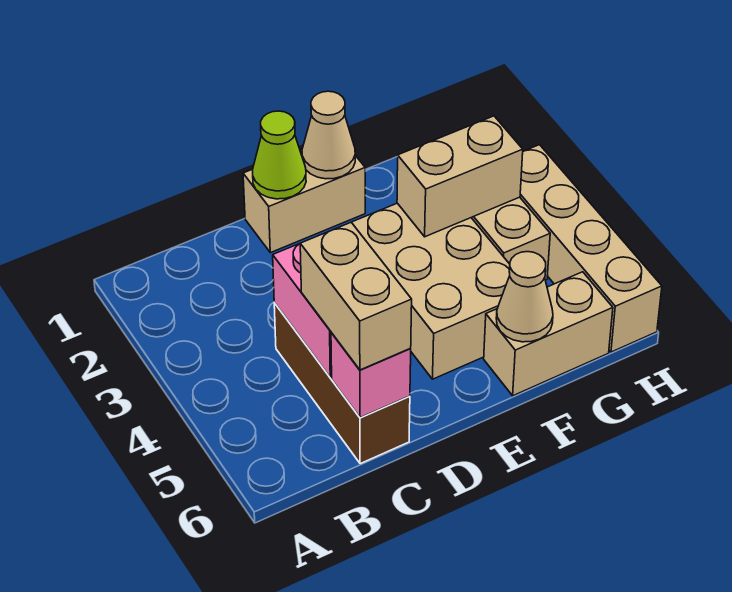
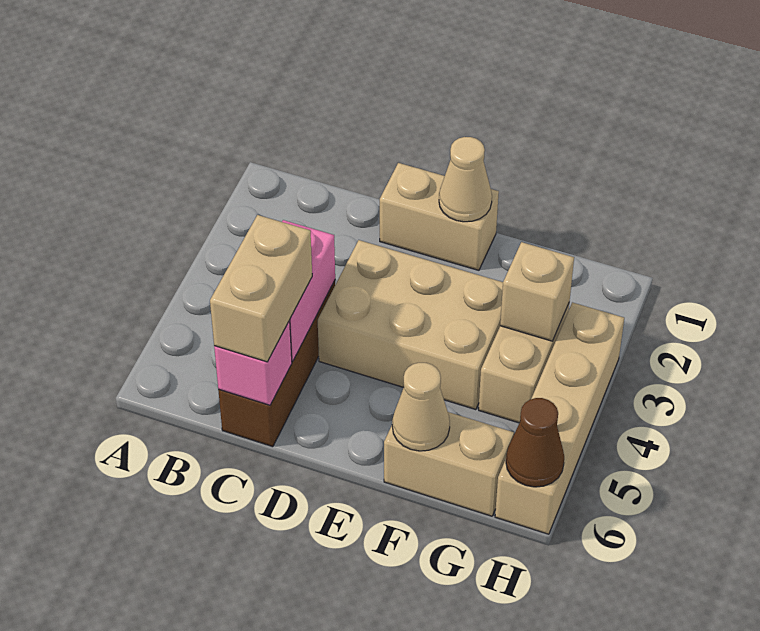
lime cone D1 level 2 -> none
tan brick E3:F5 level 1 -> tan brick D3:F4 level 1
tan brick F3:G3 level 2 -> tan brick G3 level 2
none -> brown cone H6 level 2

